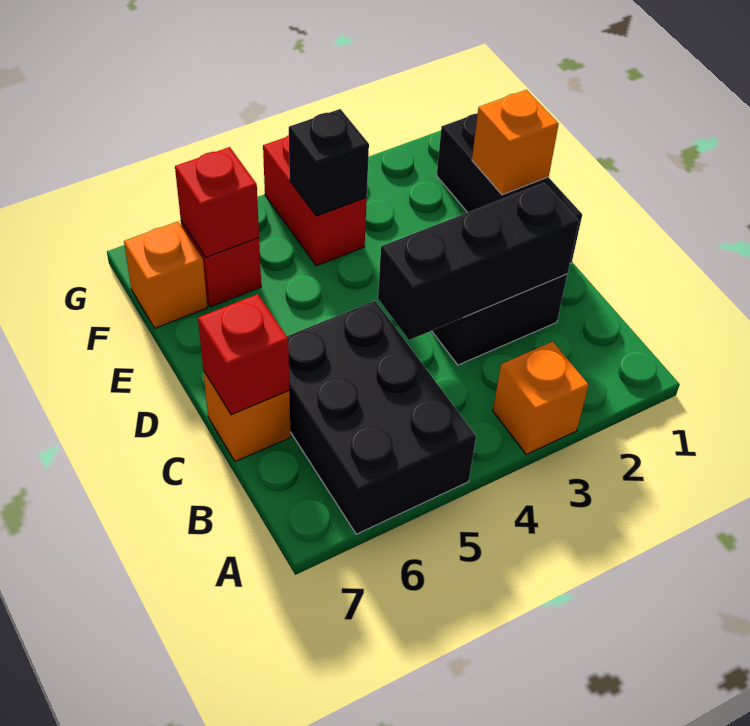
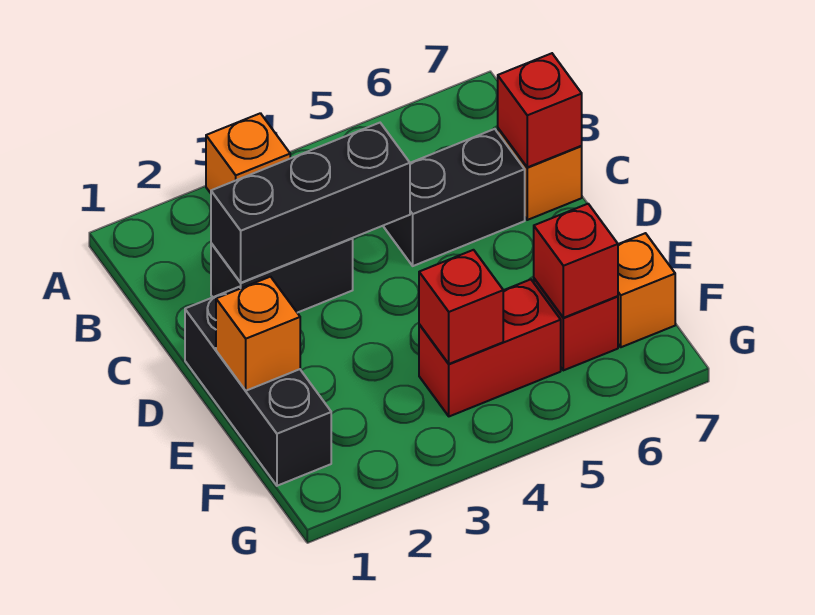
black brick A5:C6 level 1 -> black brick C5:C6 level 1
red brick F4:G4 level 1 -> red brick F4:F5 level 1
black brick F4 level 2 -> red brick F4 level 2

